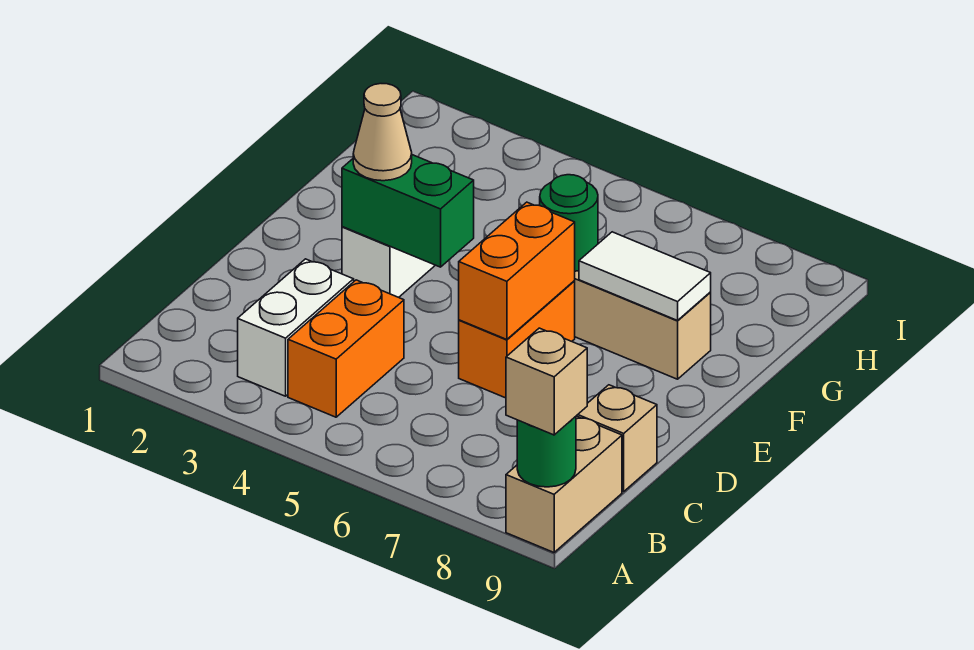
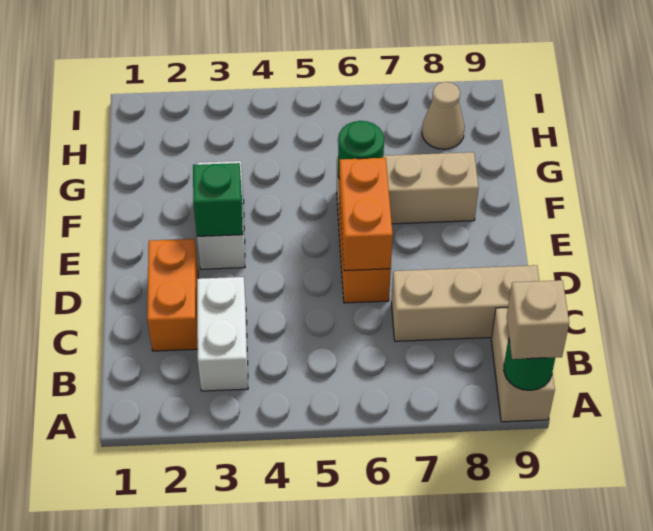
orange brick B4:C4 level 1 -> orange brick C2:D2 level 1
tan brick C9 level 1 -> tan brick C7:C9 level 1
green brick E3:E4 level 2 -> green brick E3 level 2
tan cone E3 level 3 -> tan cone H8 level 1
white tile F7:F8 level 2 -> none

